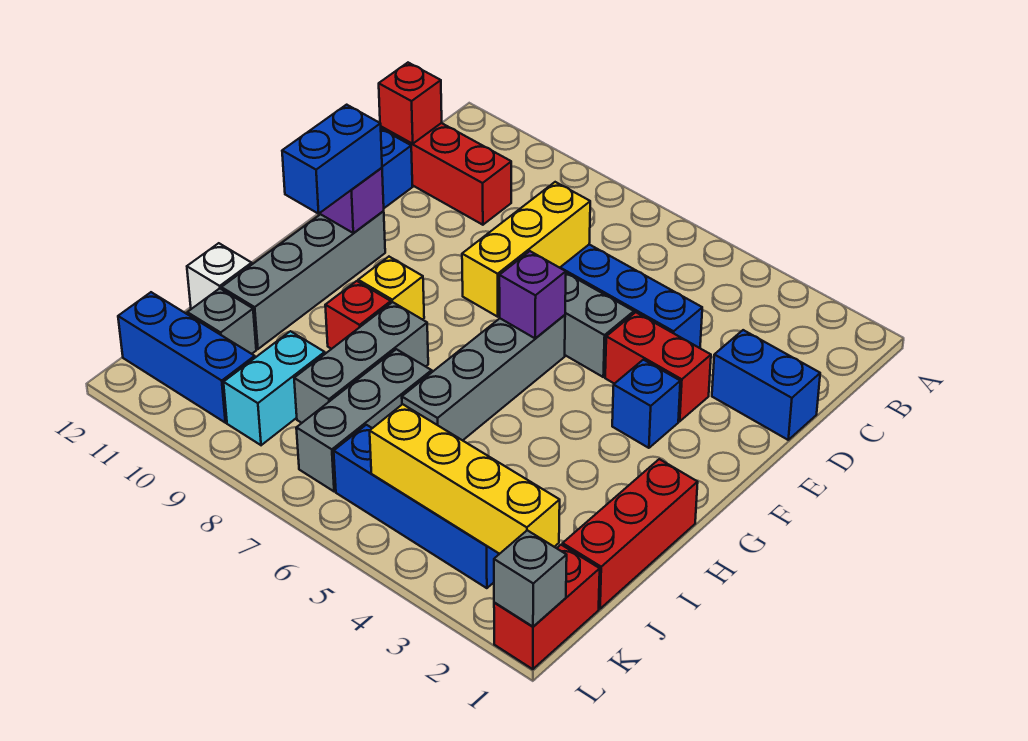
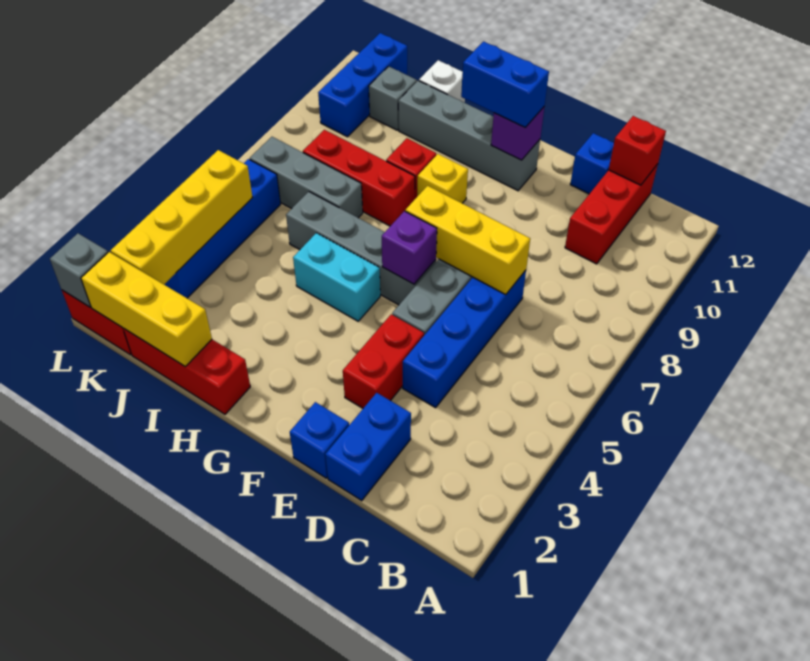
blue brick F3 level 1 -> blue brick E1 level 1
grey brick H8:J8 level 1 -> red brick H8:J8 level 1
none -> yellow brick I1:K1 level 2
cyan brick J9:K9 level 1 -> cyan brick G5:H5 level 1

